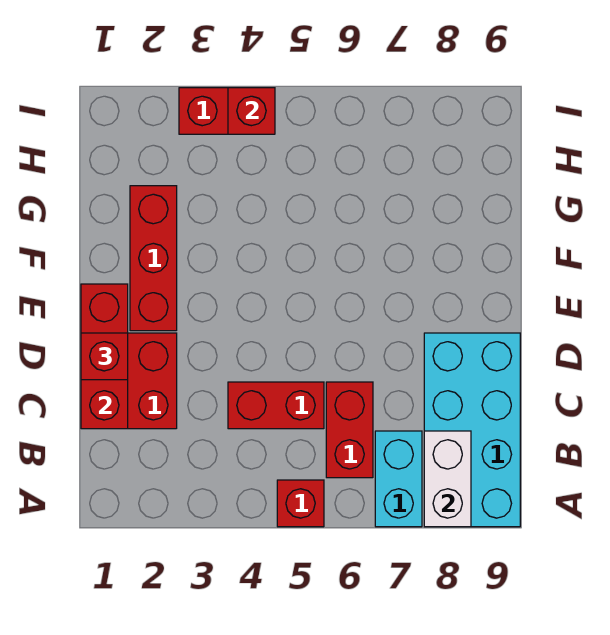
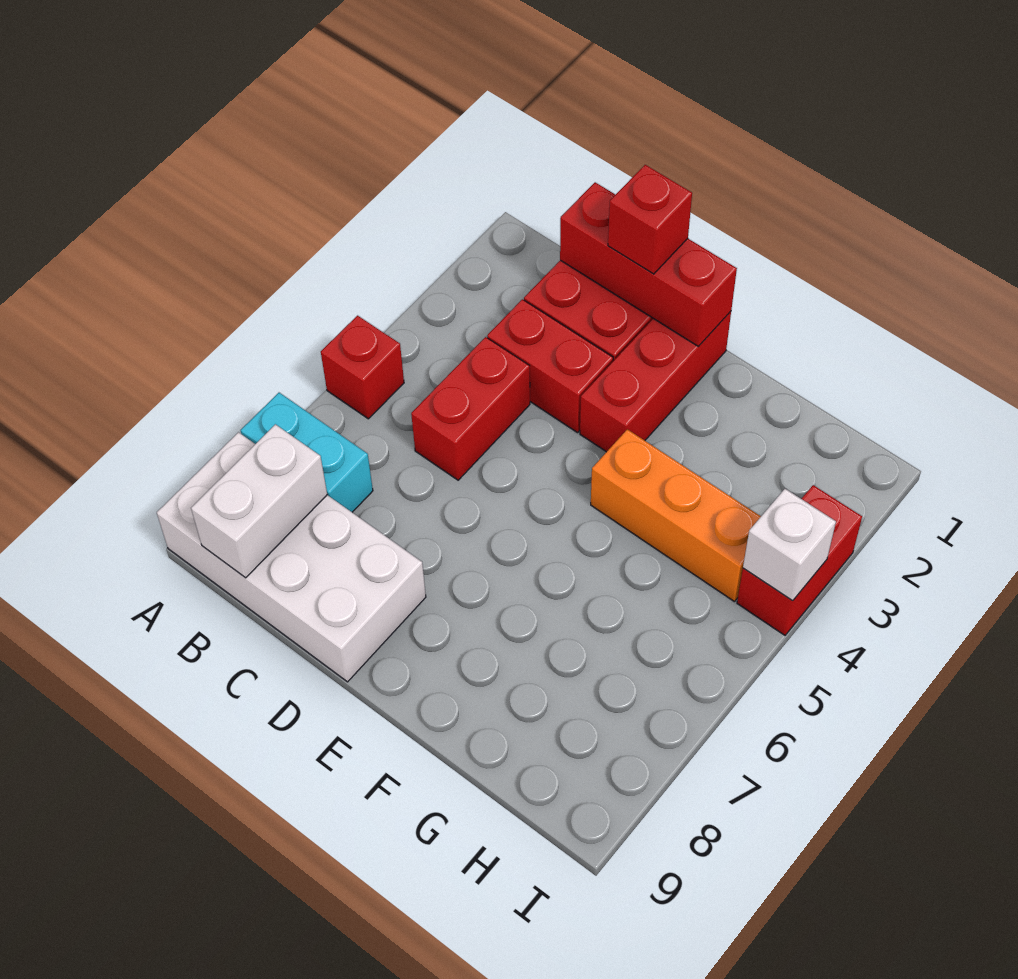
cyan brick A8:D9 level 1 -> white brick A8:D9 level 1
white brick A8:B8 level 2 -> white brick B8:B9 level 2
red brick B6:C6 level 1 -> red brick C3:D3 level 1
red brick E2:G2 level 1 -> red brick E1:E3 level 1
none -> orange brick F4:H4 level 1
red brick I4 level 2 -> white brick I4 level 2

